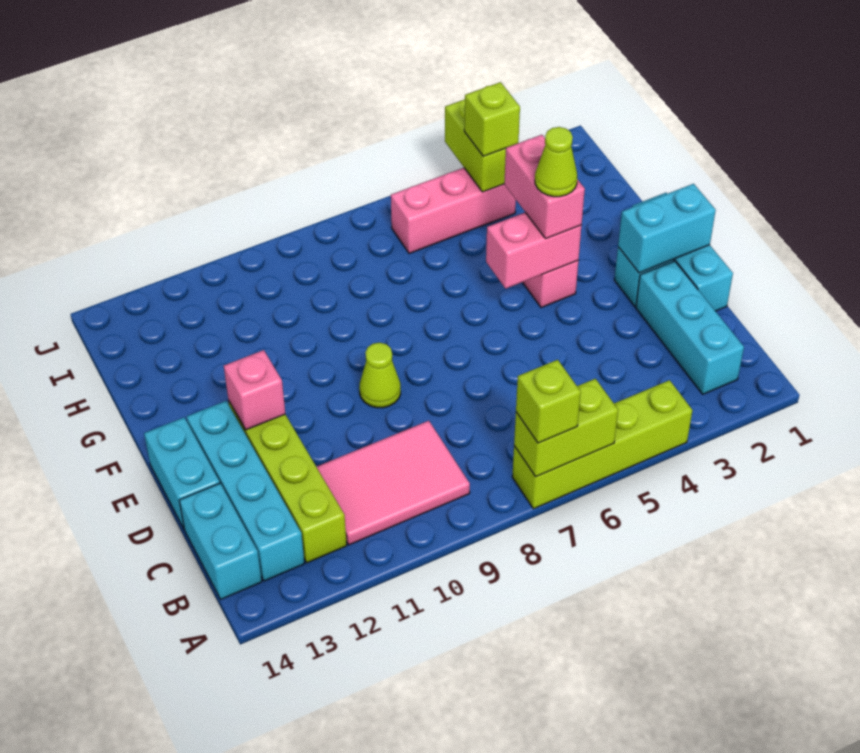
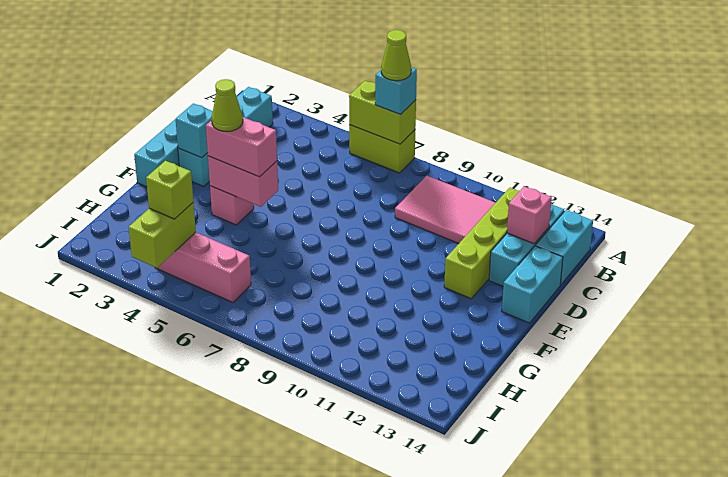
lime brick A4:A7 level 1 -> lime brick A6:A7 level 1
lime brick A7 level 3 -> cyan brick A7 level 3
cyan brick B13:E13 level 1 -> cyan brick B13:D13 level 1
cyan brick E1:E2 level 2 -> cyan brick E2 level 2
lime cone E9 level 1 -> lime cone A7 level 4
pink brick E12 level 2 -> pink brick C13 level 2
pink brick F4:G4 level 3 -> pink brick F4:F5 level 3

